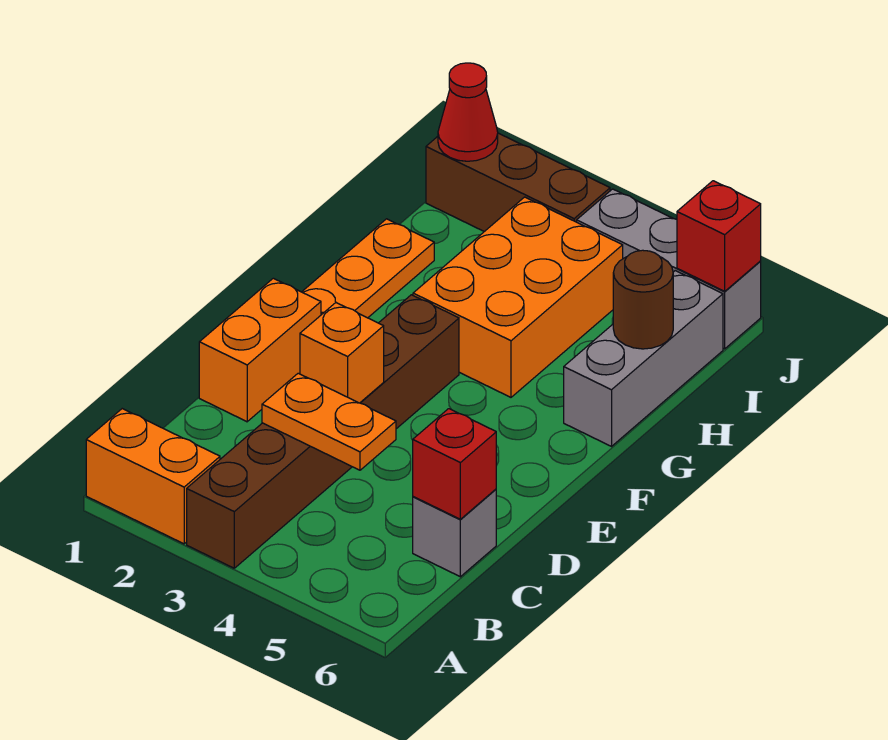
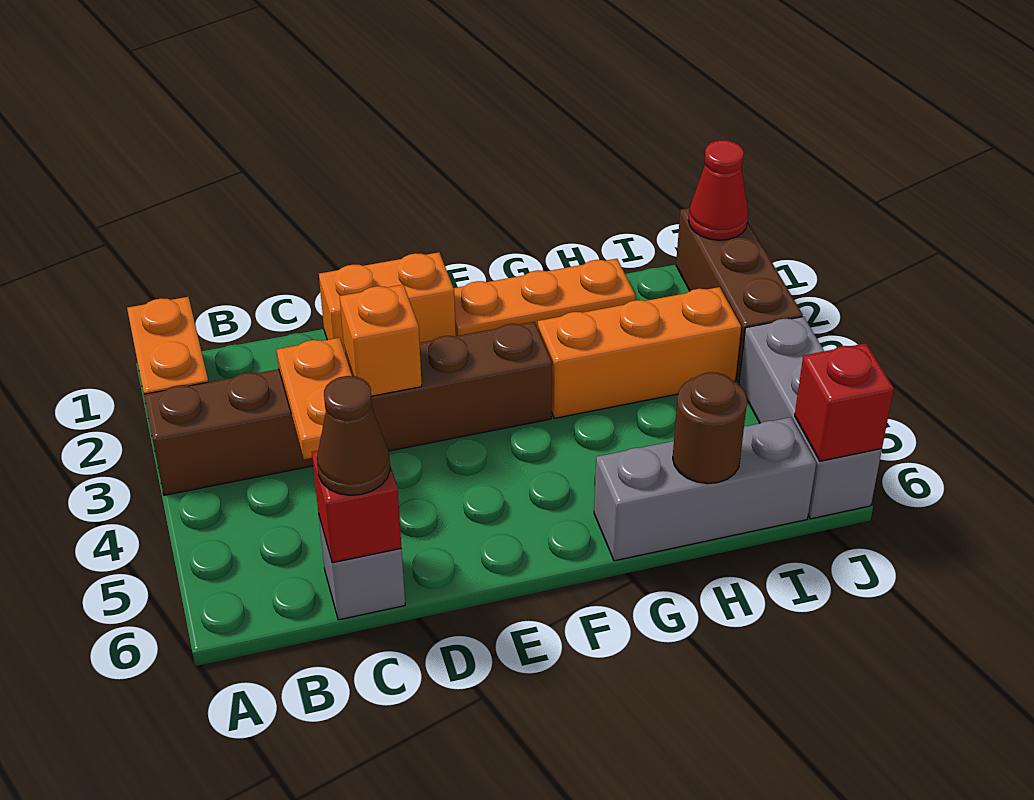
none -> brown cone C6 level 3
orange brick G3:I4 level 1 -> orange brick G3:I3 level 1

